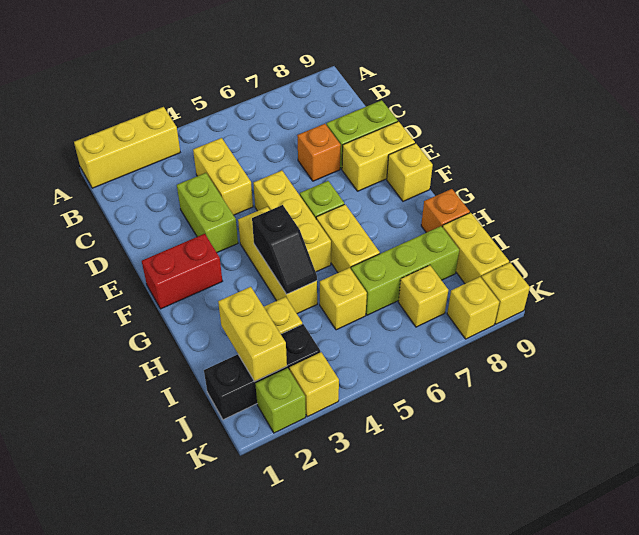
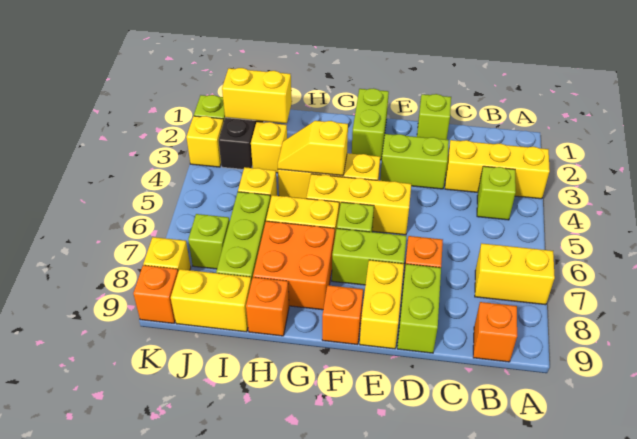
yellow brick A1:A3 level 1 -> yellow brick A3:C3 level 1
none -> lime brick B4 level 1
none -> orange brick B9 level 1
yellow brick C4:D4 level 1 -> yellow brick A7:B7 level 1
none -> lime brick D1 level 1
none -> lime brick E7:F7 level 1
red brick F1:F2 level 1 -> lime brick F1:F2 level 1
yellow brick F9 level 1 -> orange brick F9 level 1
black slope G4:H4 level 2 top G -> yellow slope G4:H4 level 2 top G
none -> orange brick G7:H8 level 1
yellow brick J7 level 1 -> lime brick J7 level 1
yellow brick K9 level 1 -> orange brick K9 level 1

